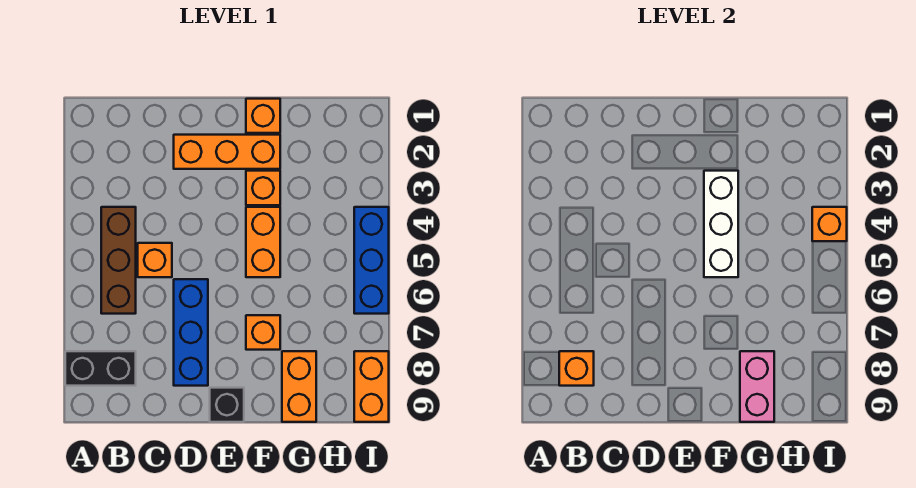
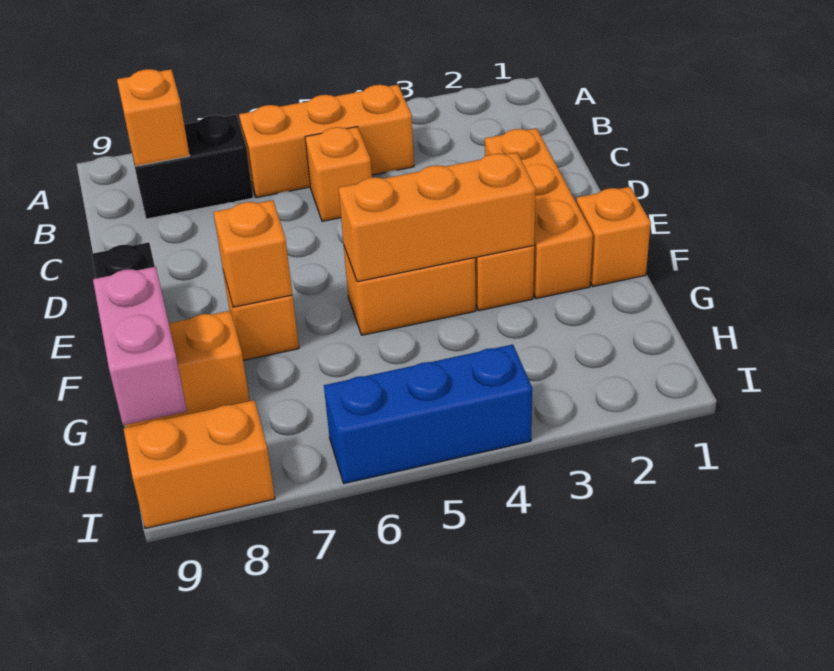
black brick A8:B8 level 1 -> black brick B7:B8 level 1
brown brick B4:B6 level 1 -> orange brick B4:B6 level 1
blue brick D6:D8 level 1 -> none
white brick F3:F5 level 2 -> orange brick F3:F5 level 2
pink brick G8:G9 level 2 -> pink brick G9:H9 level 2
orange brick I4 level 2 -> orange brick F7 level 2

